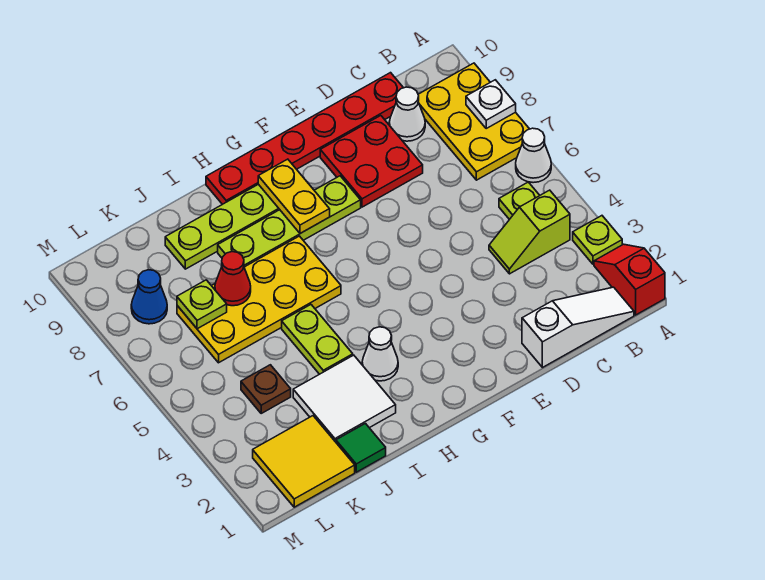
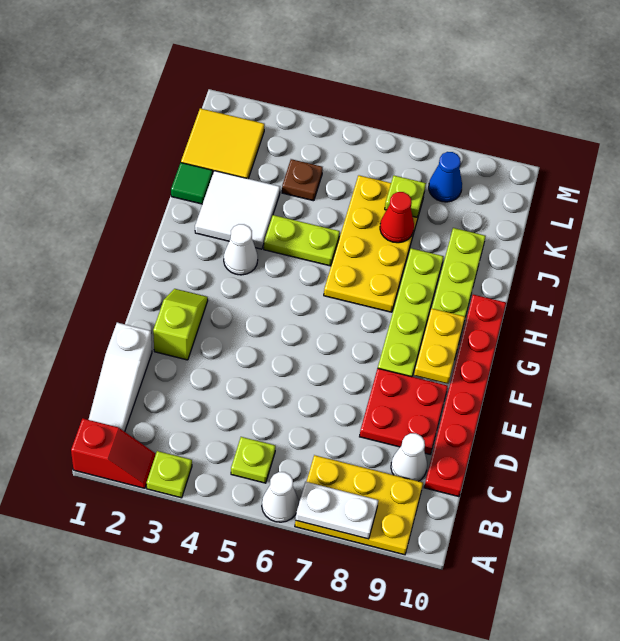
white plate A8 level 2 -> white plate A7:A8 level 2
lime slope B4:C4 level 1 top B -> lime slope E2:F2 level 1 top E
yellow plate G8:G9 level 2 -> yellow plate F9:G9 level 2

